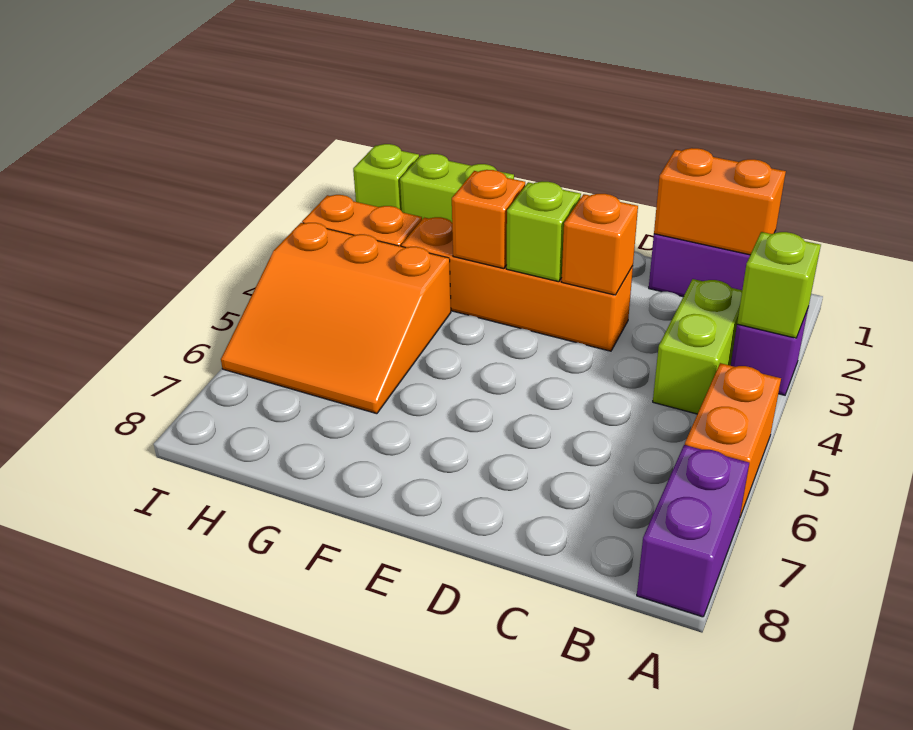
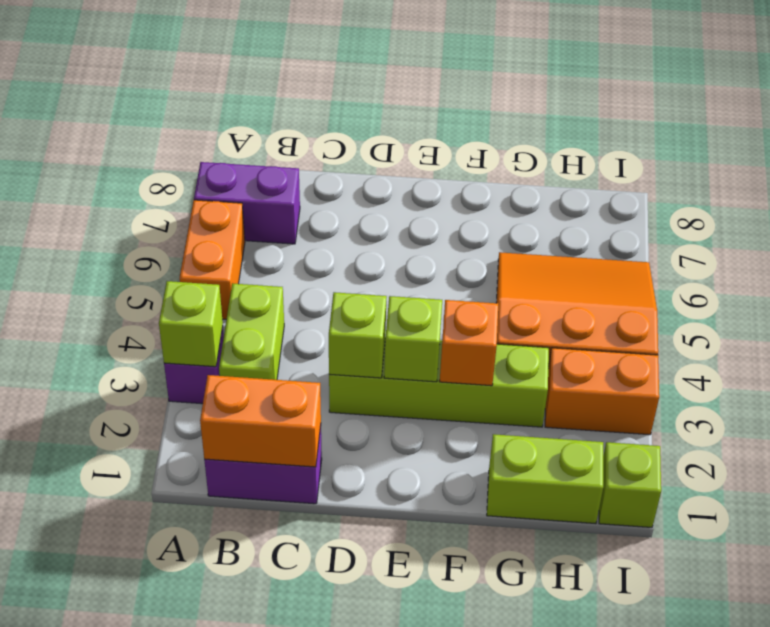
purple brick A7:A8 level 1 -> purple brick A7:B7 level 1
orange brick D3:G3 level 1 -> lime brick D3:G3 level 1
orange brick D3 level 2 -> lime brick D3 level 2

